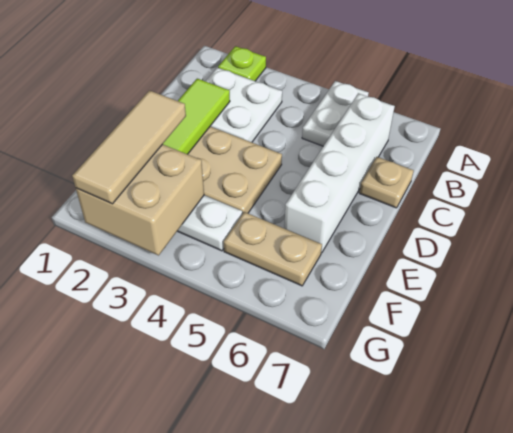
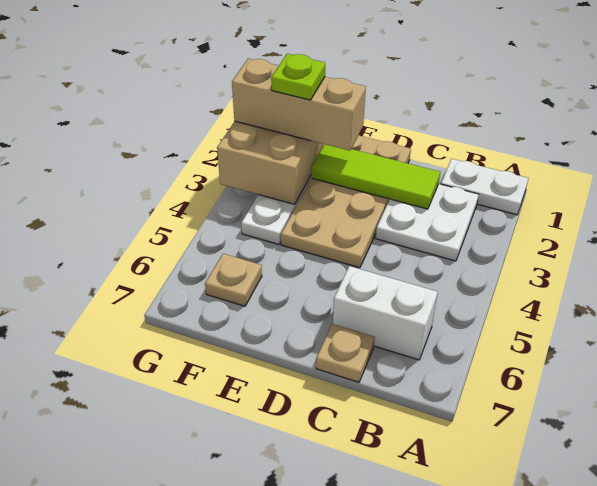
lime plate A2 level 1 -> lime plate F2 level 4
white plate A5:B5 level 1 -> white plate A1:B1 level 1
white brick B6:E6 level 1 -> white brick B6:C6 level 1
tan tile E2:G2 level 3 -> tan brick E2:G2 level 3
tan plate F5:F6 level 1 -> tan plate F6 level 1

